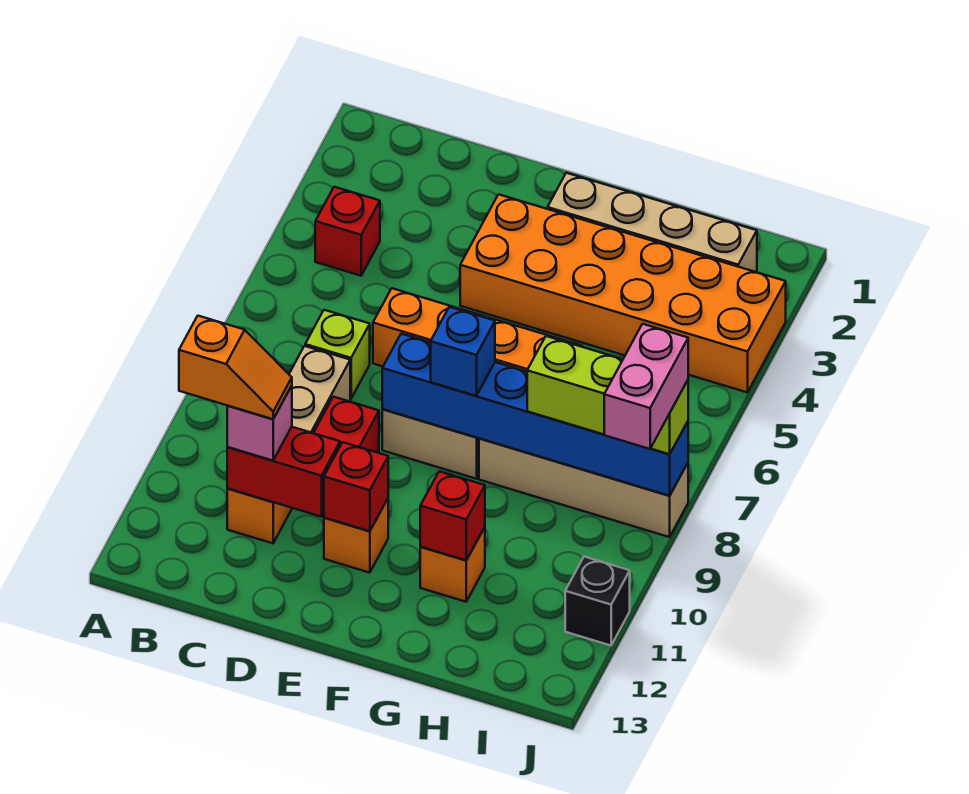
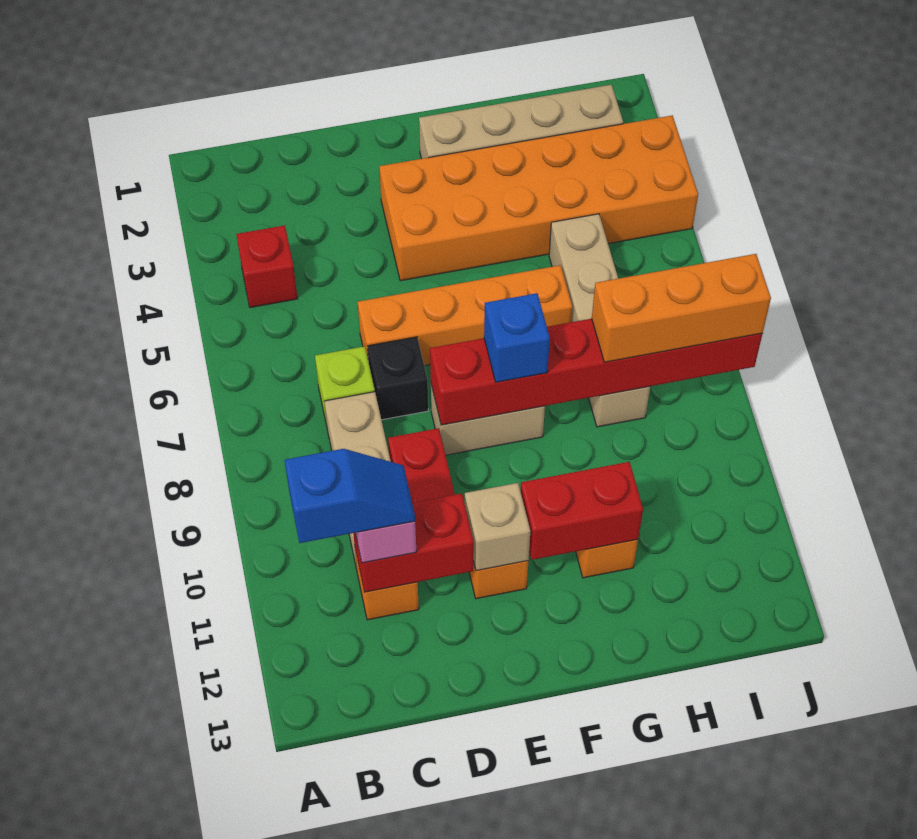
orange slope B11:C11 level 4 top B -> blue slope B11:C11 level 4 top B
blue brick E8:J8 level 2 -> red brick E8:J8 level 2
red brick E11 level 2 -> tan brick E11 level 2
tan brick G8:J8 level 1 -> tan brick H5:H8 level 1
red brick G11 level 2 -> red brick F11:G11 level 2
lime brick H8:J8 level 3 -> orange brick H8:J8 level 3
pink brick J8:J9 level 4 -> none
black brick J11 level 1 -> black brick D7 level 1

